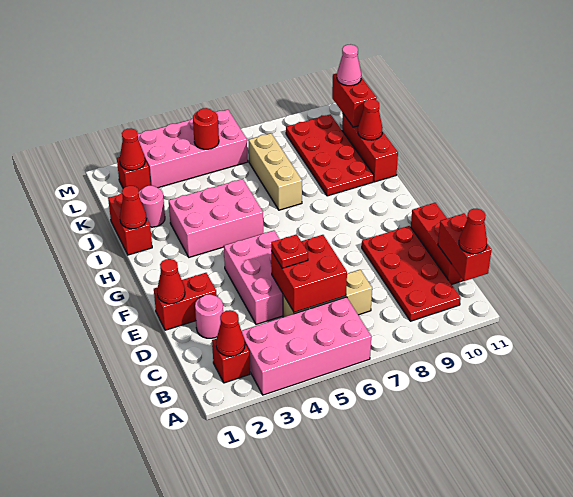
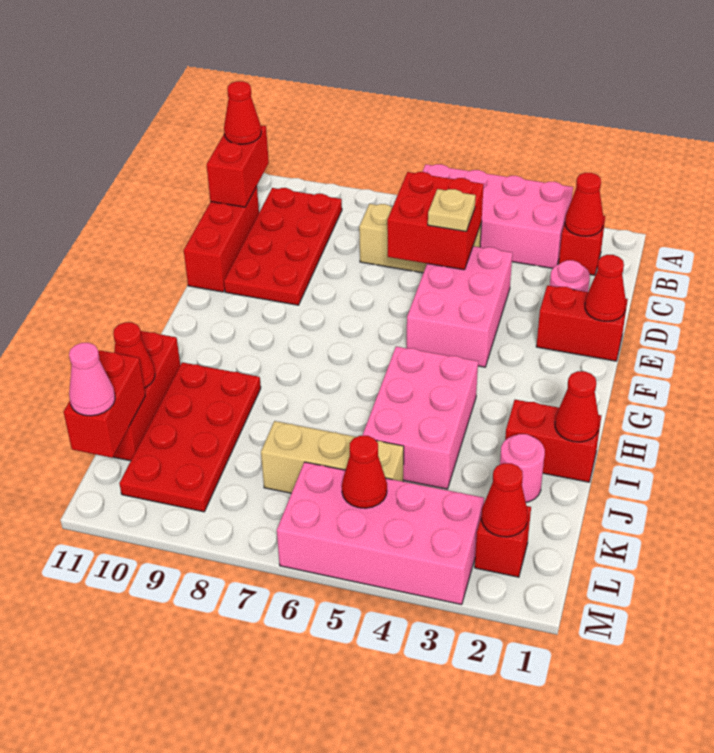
red plate D5 level 3 -> tan plate D5 level 3
pink brick H3:I5 level 1 -> pink brick H4:J5 level 1
red brick I1:J1 level 1 -> red brick I1:I2 level 1
tan brick I7:K7 level 1 -> tan brick K5:K7 level 1
red round brick L5 level 2 -> red cone L5 level 2

